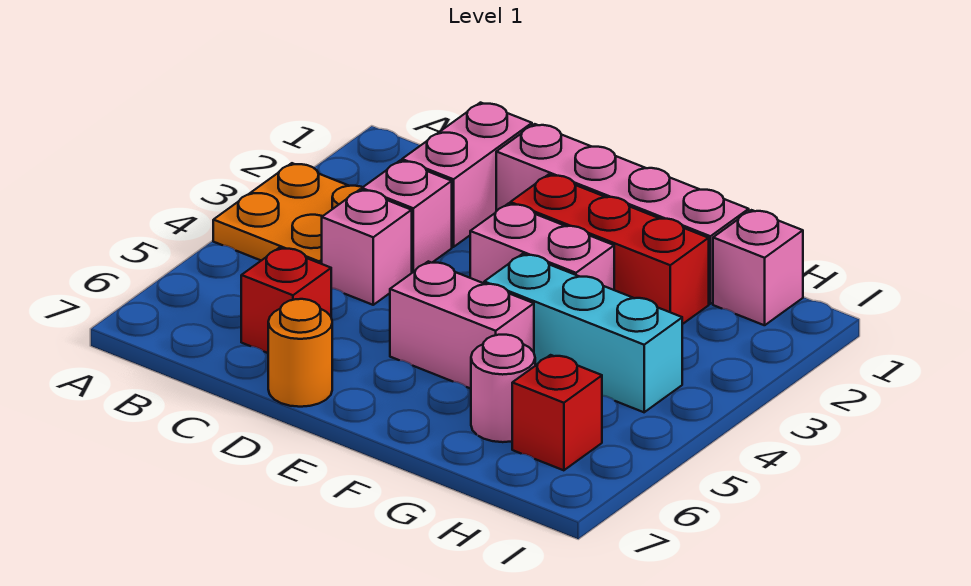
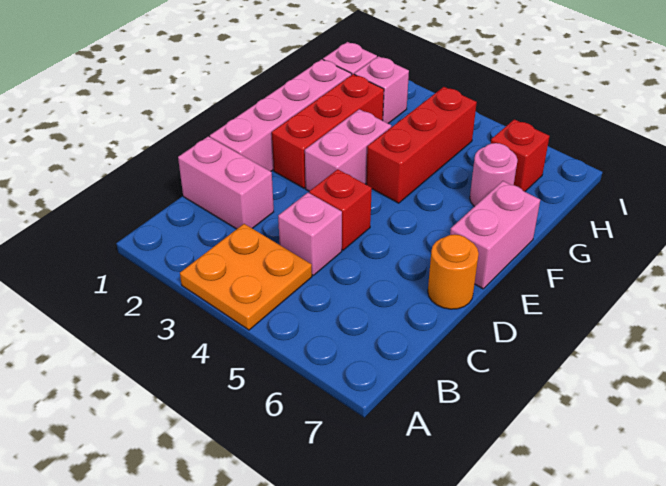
pink brick C3 level 1 -> pink brick H2 level 1
red brick C6 level 1 -> red brick D4 level 1
pink brick E5:F5 level 1 -> pink brick E7:F7 level 1
cyan brick F4:H4 level 1 -> red brick F4:H4 level 1

